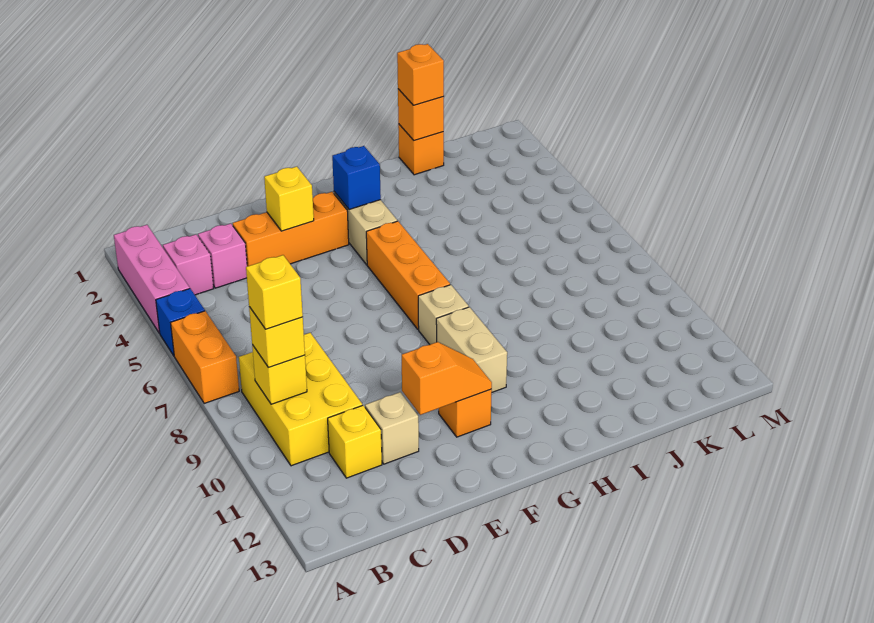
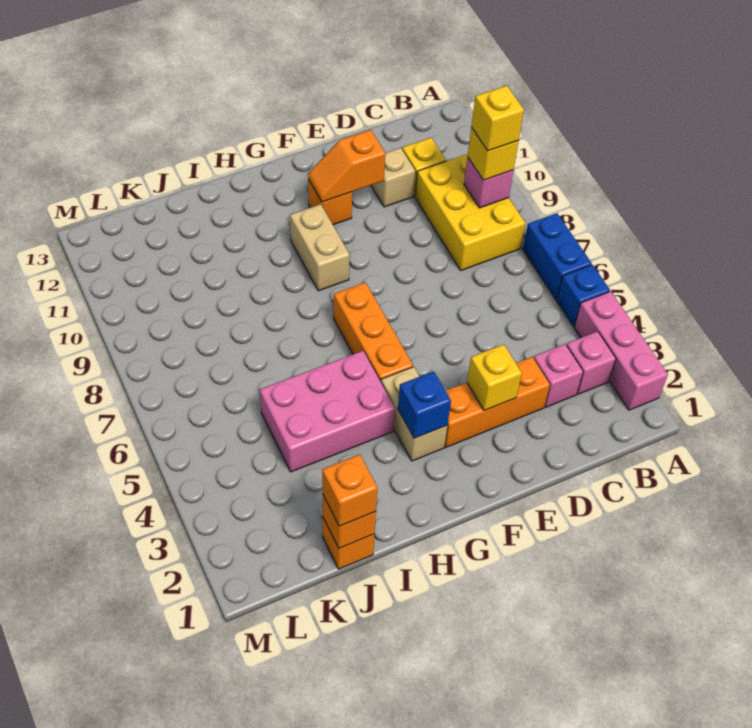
orange brick A6:A7 level 1 -> blue brick A6:A7 level 1
yellow brick B9 level 2 -> pink brick B9 level 2
tan brick G8 level 1 -> none
none -> pink brick H4:J5 level 1

